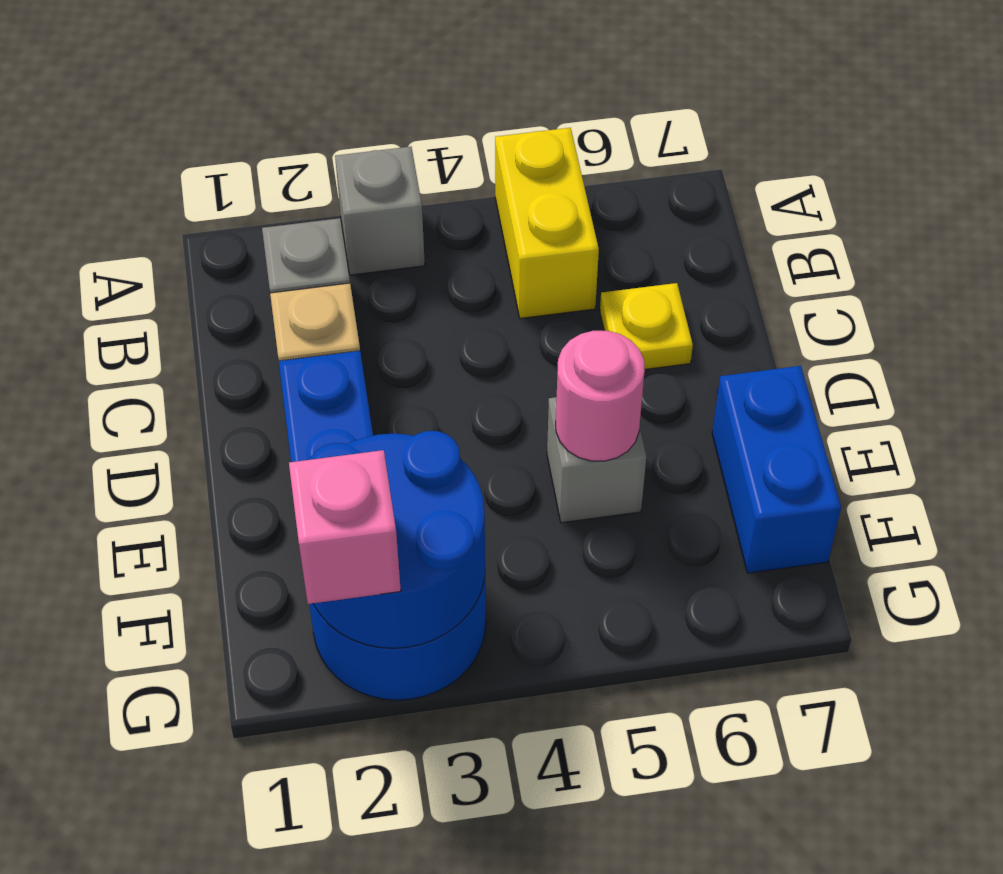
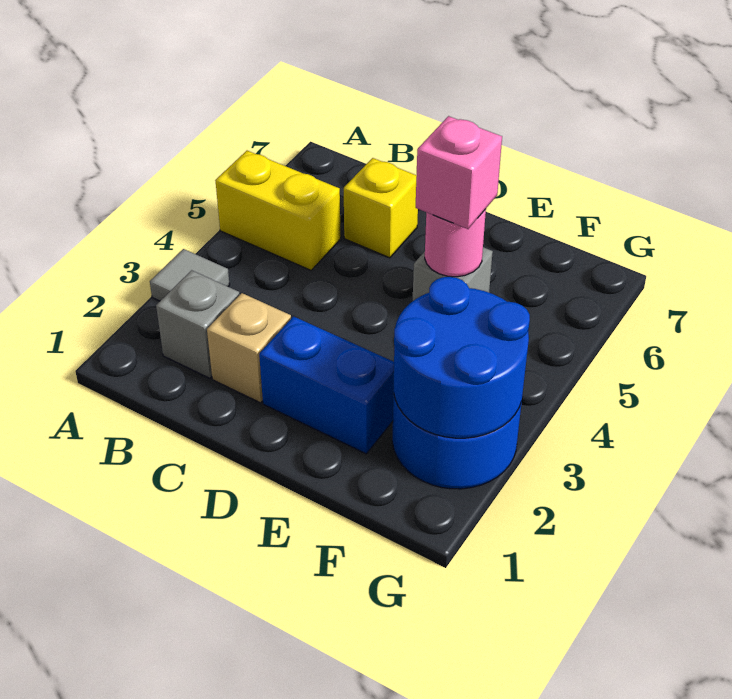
grey brick A3 level 1 -> grey tile A3 level 1
yellow plate C6 level 1 -> yellow brick C6 level 1
blue brick E7:F7 level 1 -> none
pink brick G2 level 3 -> pink brick E5 level 3

